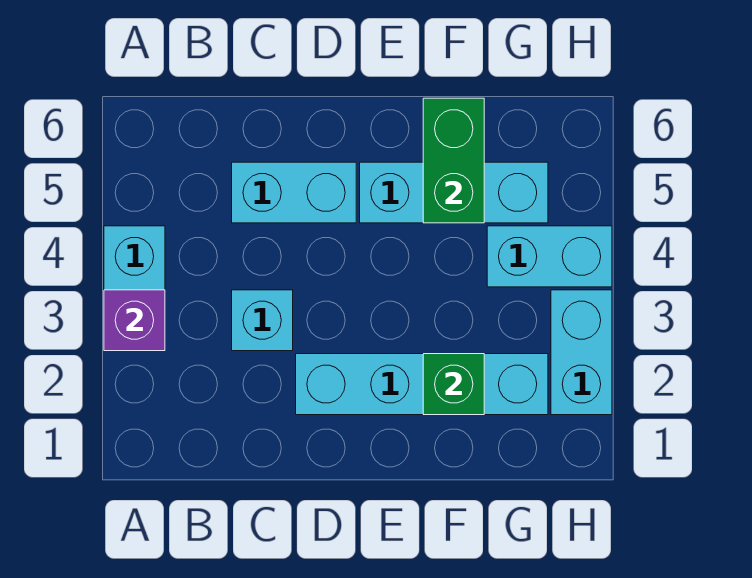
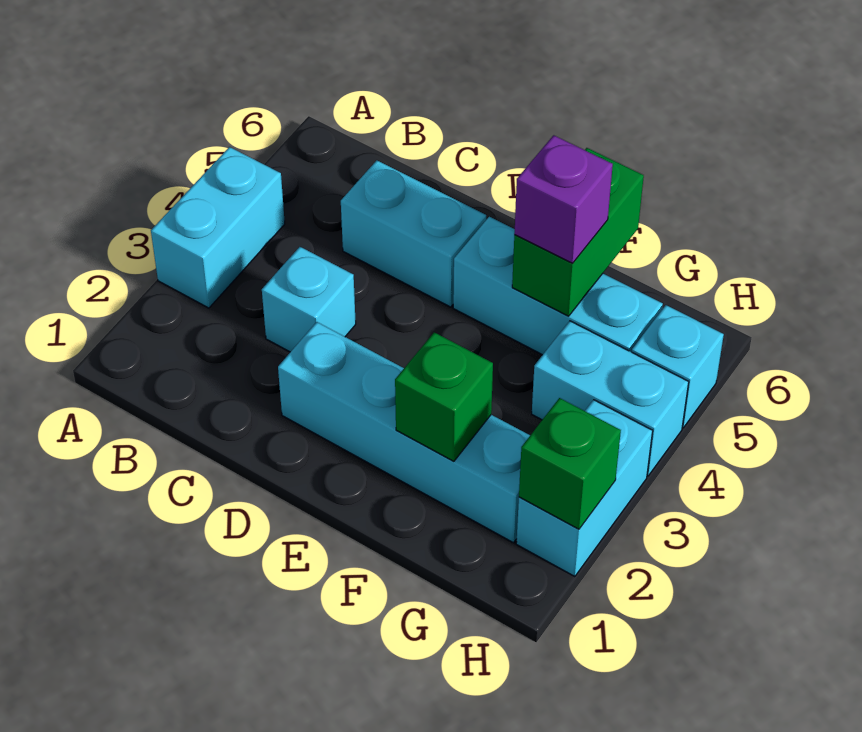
purple brick A3 level 2 -> purple brick F5 level 3
none -> green brick H2 level 2
none -> cyan brick H5 level 1

